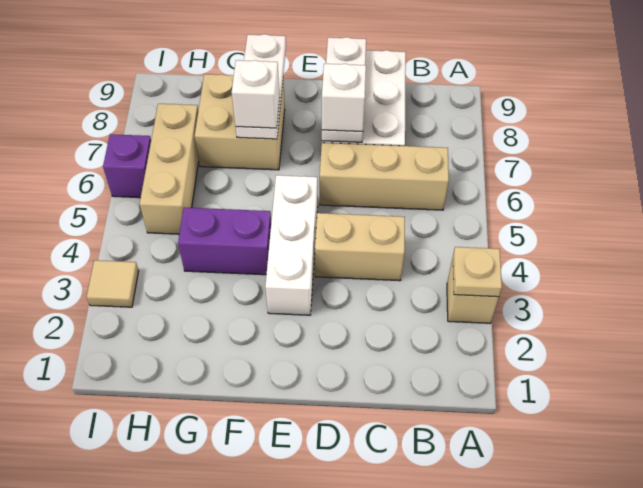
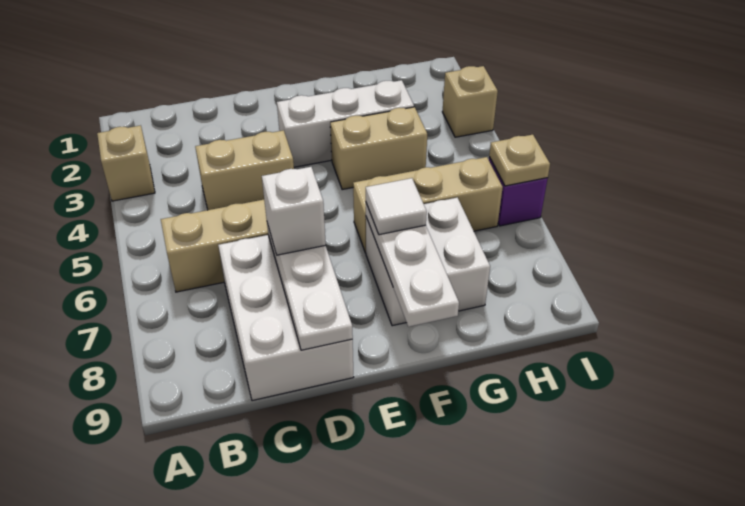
tan plate A3 level 2 -> tan plate I6 level 2
white brick E3:E5 level 1 -> white brick E3:G3 level 1
purple brick F4:G4 level 1 -> tan brick F4:G4 level 1
tan brick F7:G8 level 1 -> white brick F7:G8 level 1
white brick F7 level 3 -> white tile F7 level 3
tan brick H5:H7 level 1 -> tan brick F6:H6 level 1
tan tile I3 level 1 -> tan brick I3 level 1

